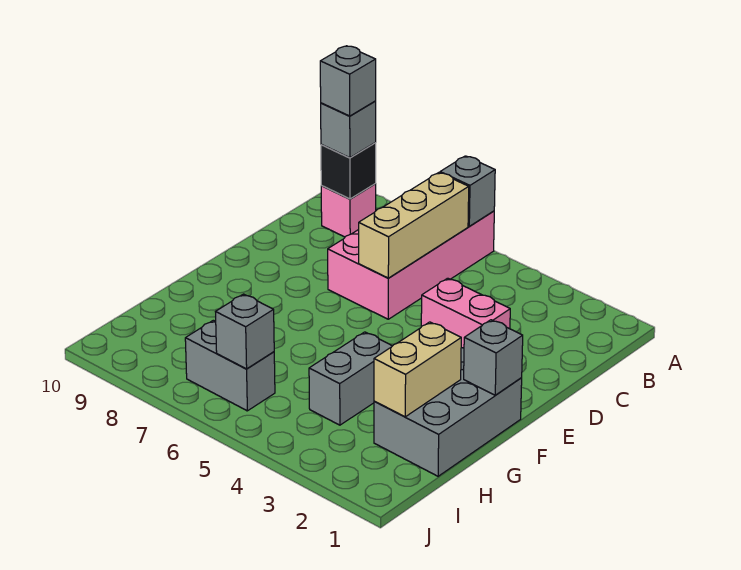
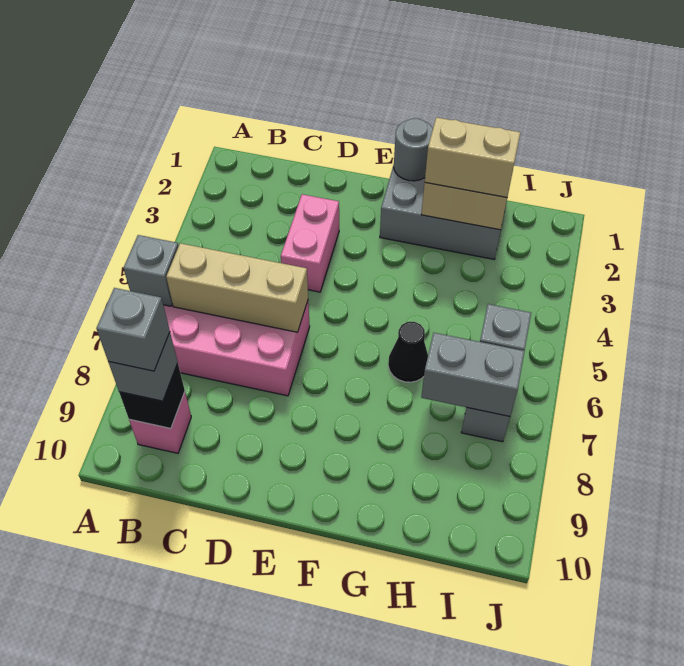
grey brick F1 level 2 -> grey round brick F1 level 2
none -> tan brick G2:H2 level 3
grey brick G4:H4 level 1 -> grey brick H7:I7 level 2
none -> black cone G6 level 1

